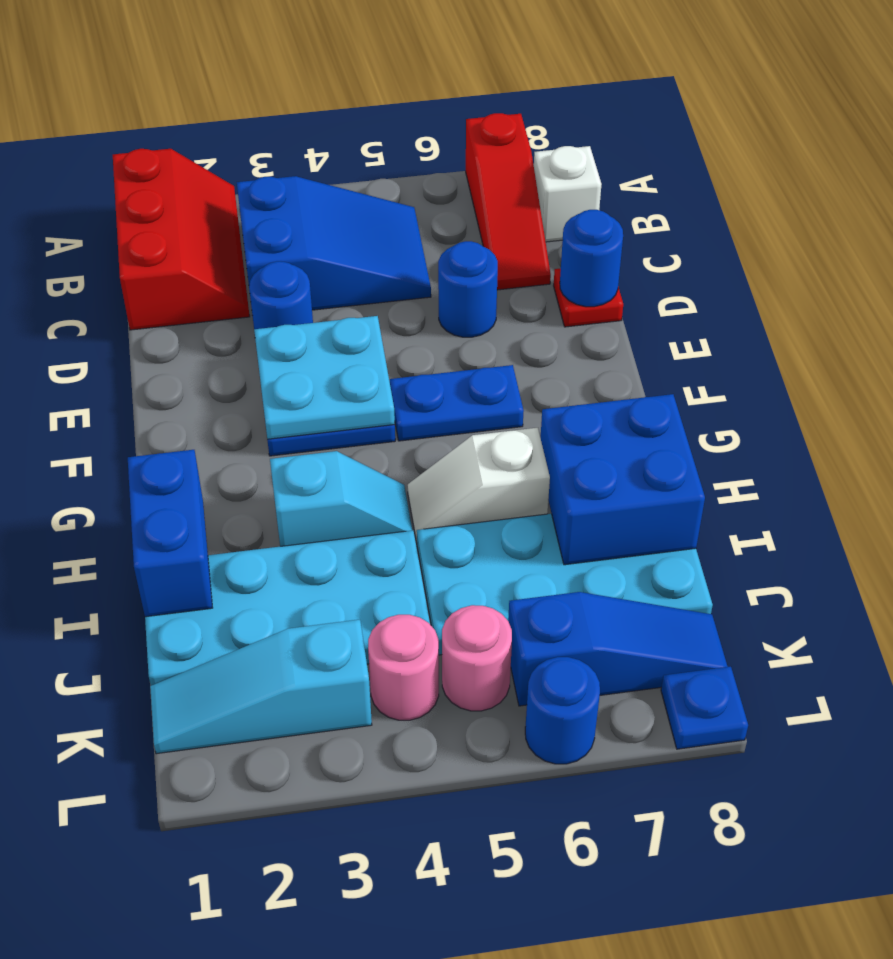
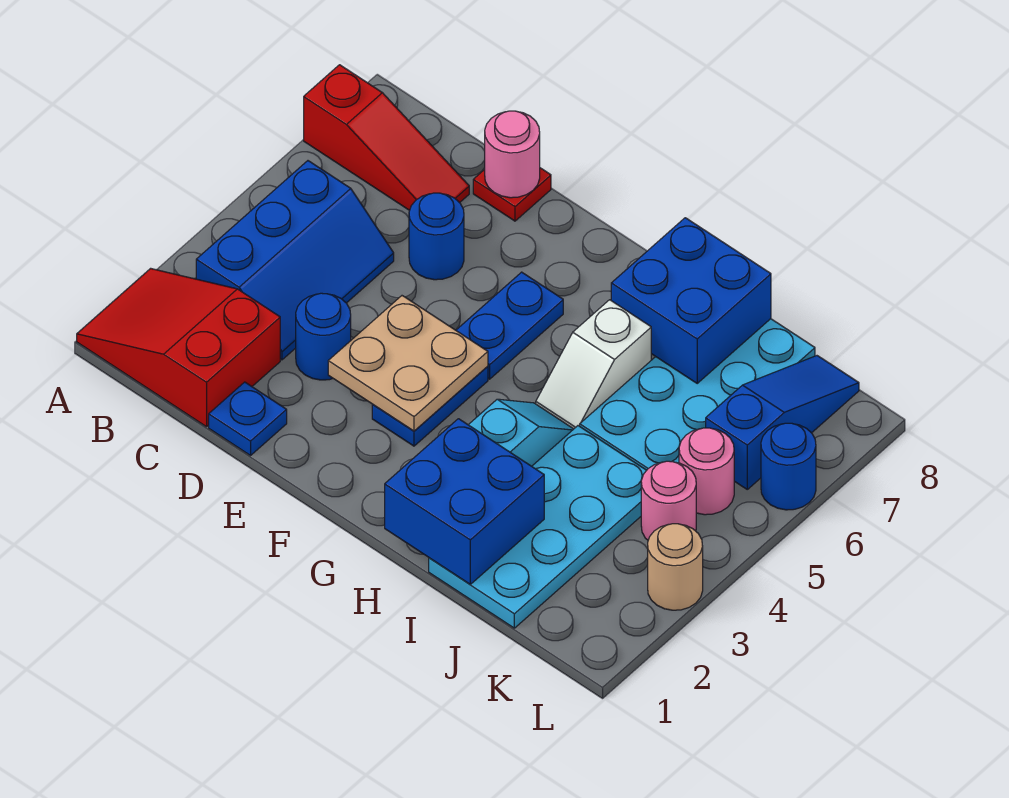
red slope A1:C2 level 1 top 1 -> red slope A1:C2 level 1 top C
blue slope B3:C5 level 1 top 3 -> blue slope B3:C5 level 1 top B
white brick B8 level 1 -> none
blue round brick D8 level 2 -> pink round brick D8 level 2
cyan plate E3:F4 level 2 -> tan plate E3:F4 level 2
blue brick H1:I1 level 2 -> blue brick H1:I2 level 2
cyan slope K1:K3 level 1 top 3 -> none
none -> tan round brick L3 level 1
blue plate L8 level 1 -> blue plate D1 level 1

